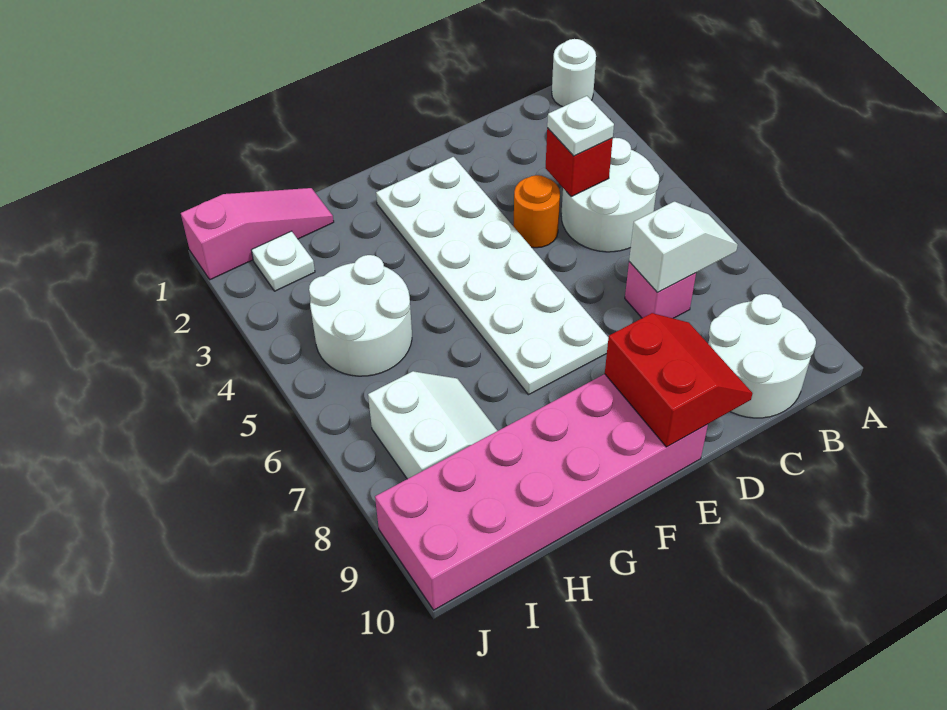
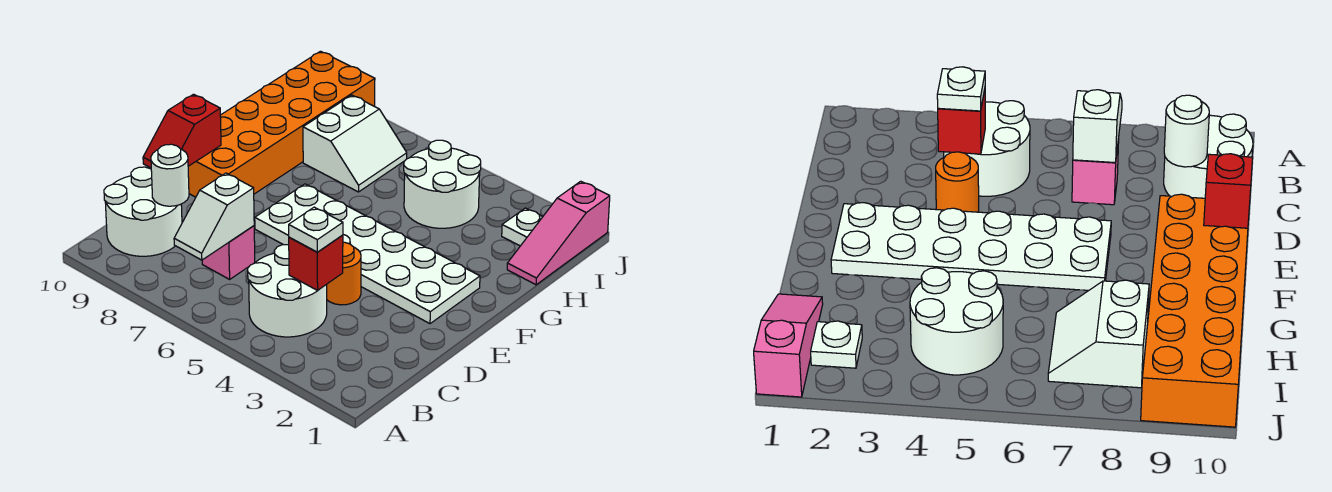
white round brick A1 level 1 -> white round brick C9 level 2
red slope D9:E10 level 2 top E -> red slope D10:E10 level 2 top E
pink brick E9:J10 level 1 -> orange brick E9:J10 level 1
white slope H7:I8 level 1 top I -> white slope H7:I8 level 1 top 8

